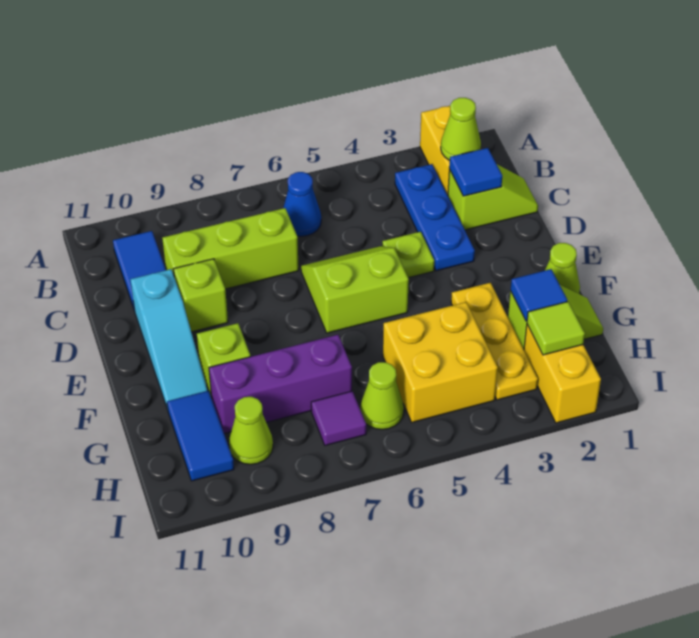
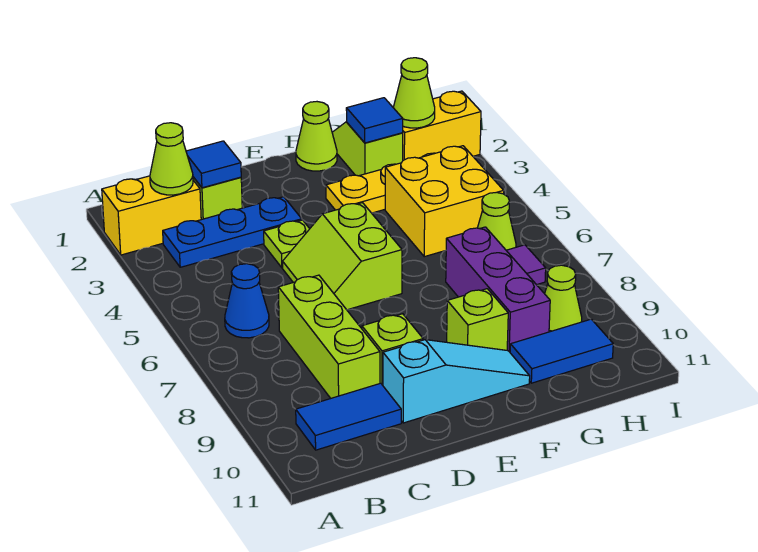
lime tile H2 level 2 -> lime cone H2 level 2

